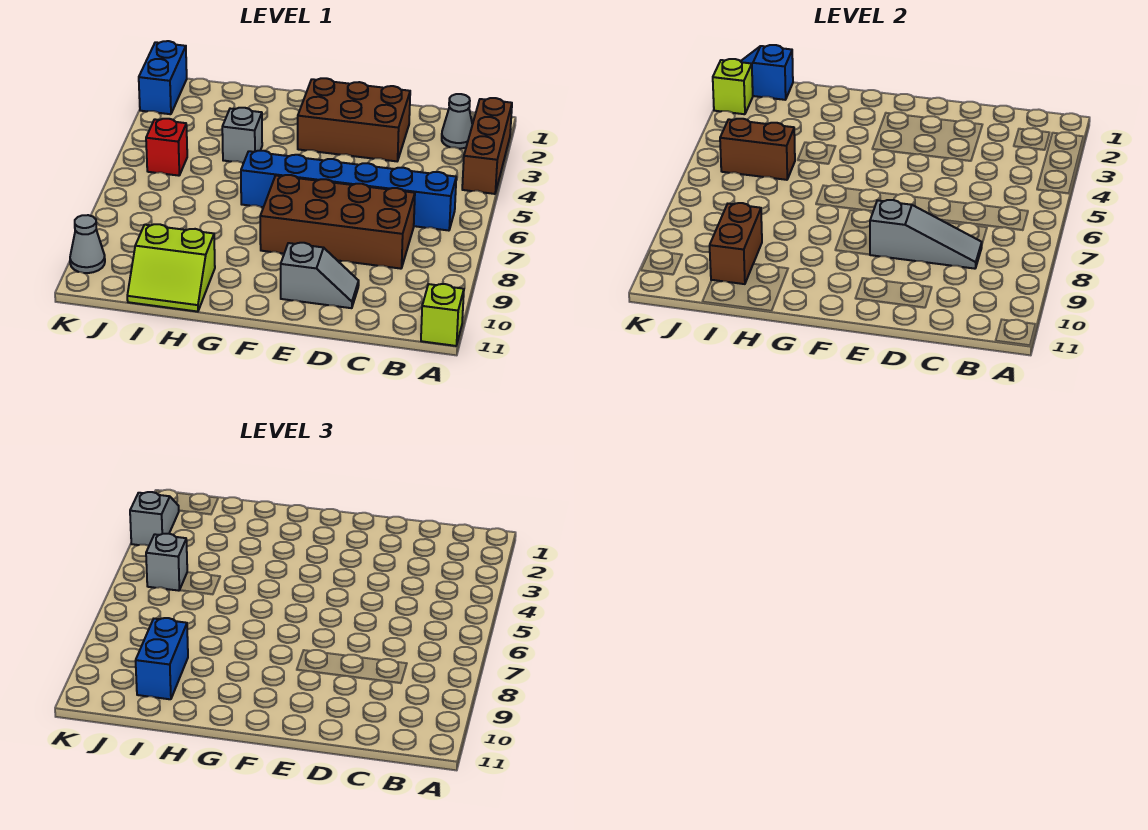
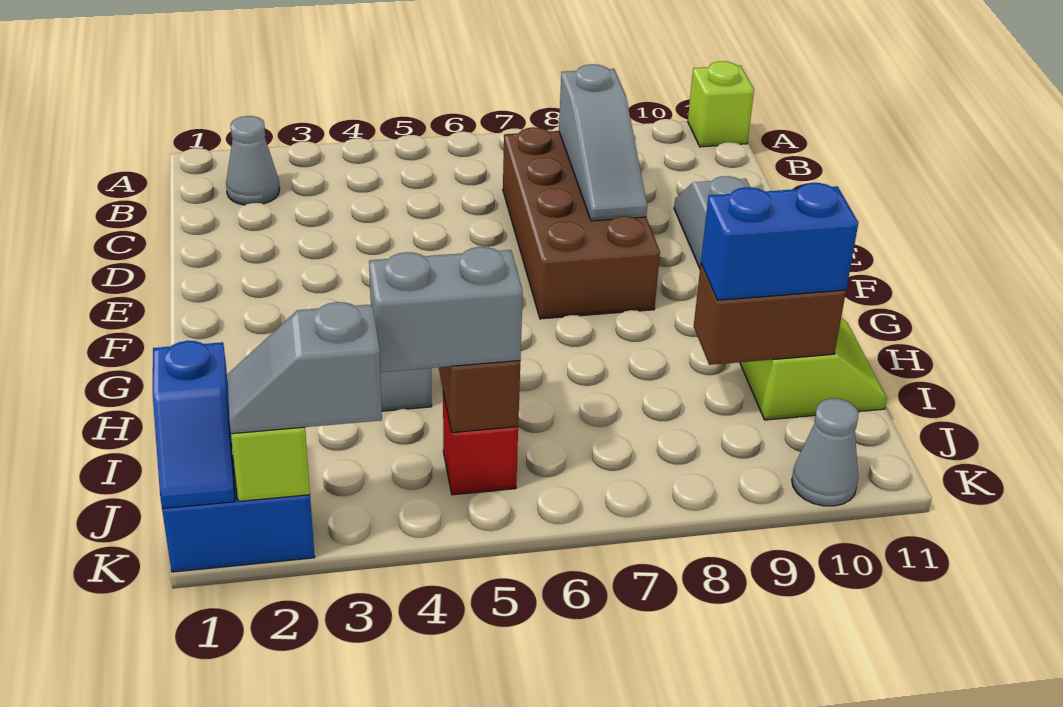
brown brick A2:A4 level 1 -> none
blue brick B6:G6 level 1 -> none
grey slope C8:E8 level 2 top E -> grey slope C8:E8 level 2 top C
brown brick D2:F3 level 1 -> none
grey brick J5 level 3 -> grey brick J4:J5 level 3

